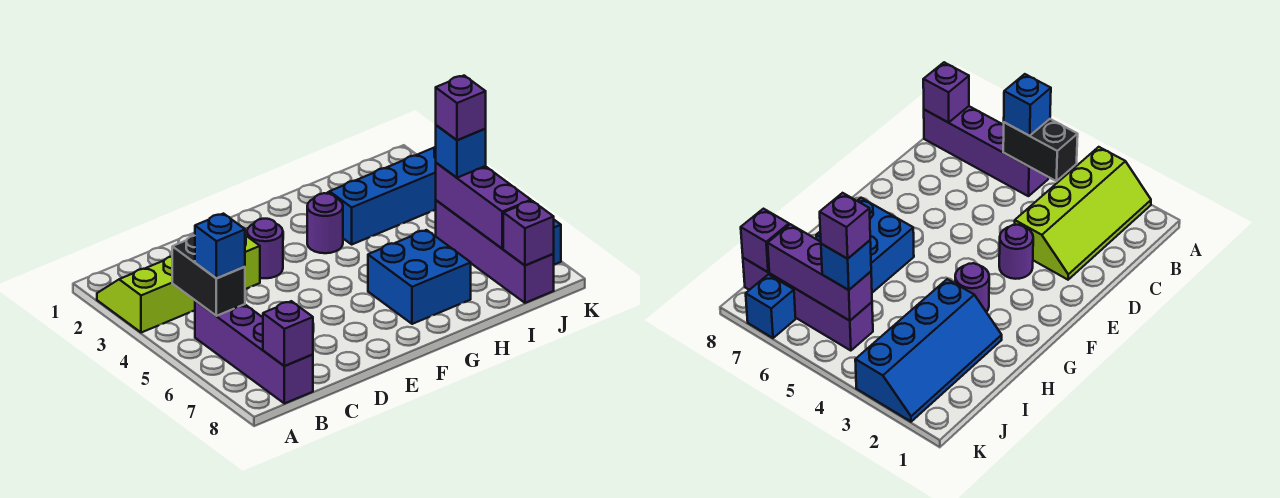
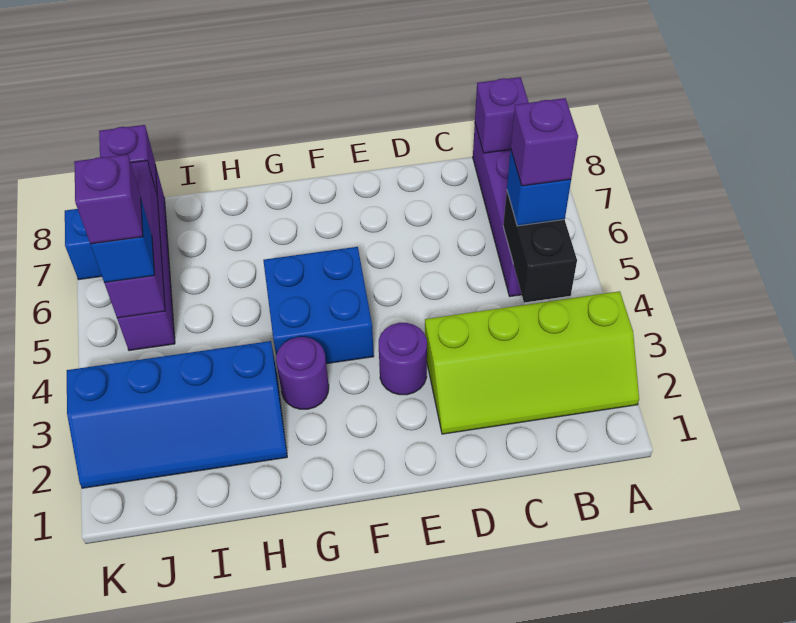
none -> purple brick B5 level 4
blue brick G6:H7 level 1 -> blue brick F4:G5 level 1

